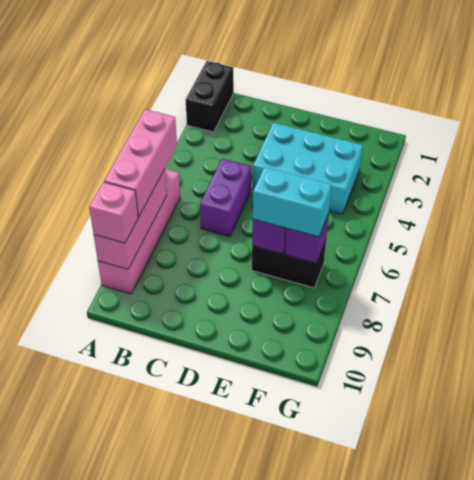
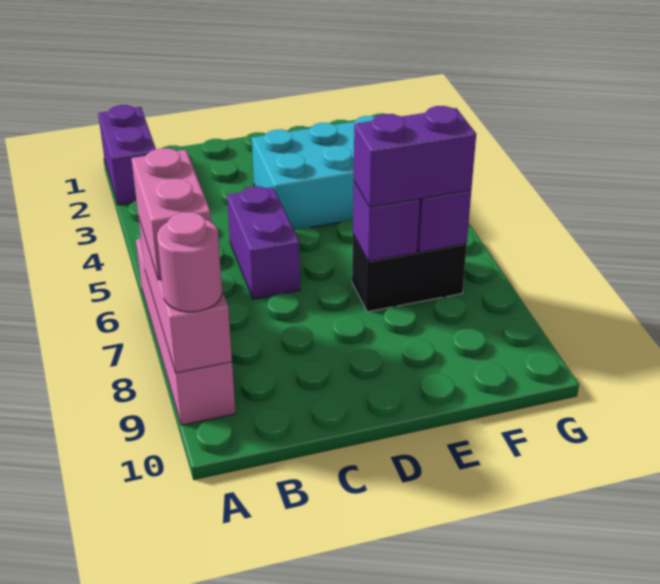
black brick A1:A2 level 1 -> purple brick A1:A2 level 1
pink brick A6:A8 level 3 -> pink brick A7:A8 level 3
pink brick A9 level 3 -> pink round brick A9 level 3
cyan brick E7:F7 level 3 -> purple brick E7:F7 level 3

